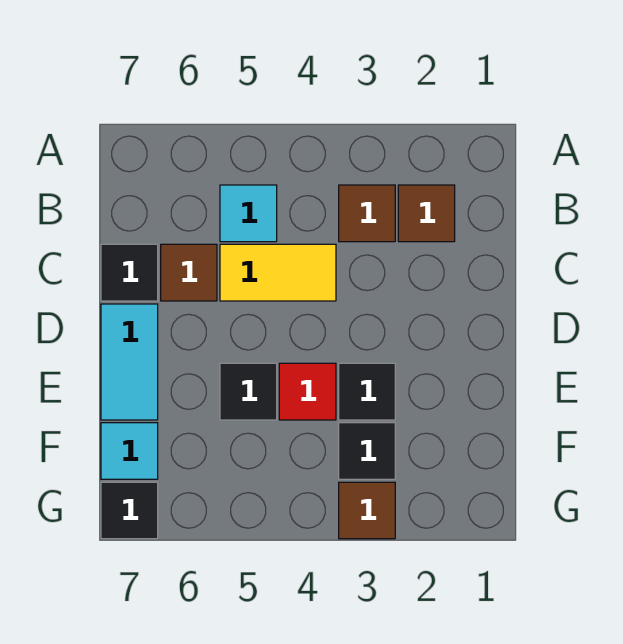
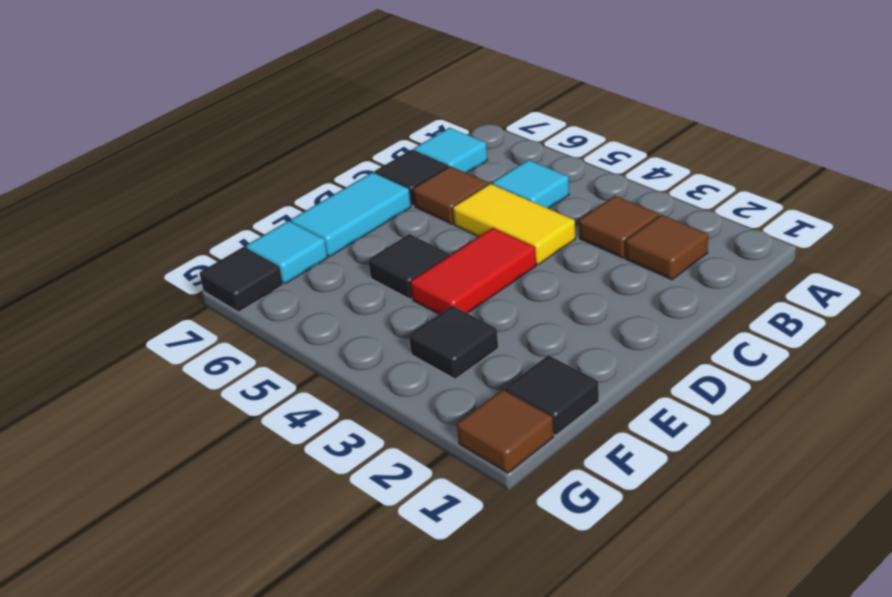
none -> cyan tile B7 level 1
black tile E3 level 1 -> black tile F1 level 1
red tile E4 level 1 -> red tile D4:E4 level 1
brown tile G3 level 1 -> brown tile G1 level 1

